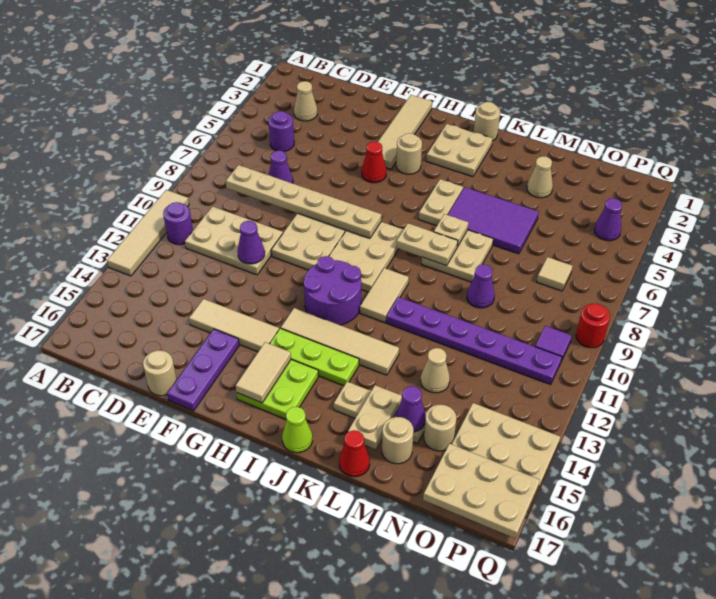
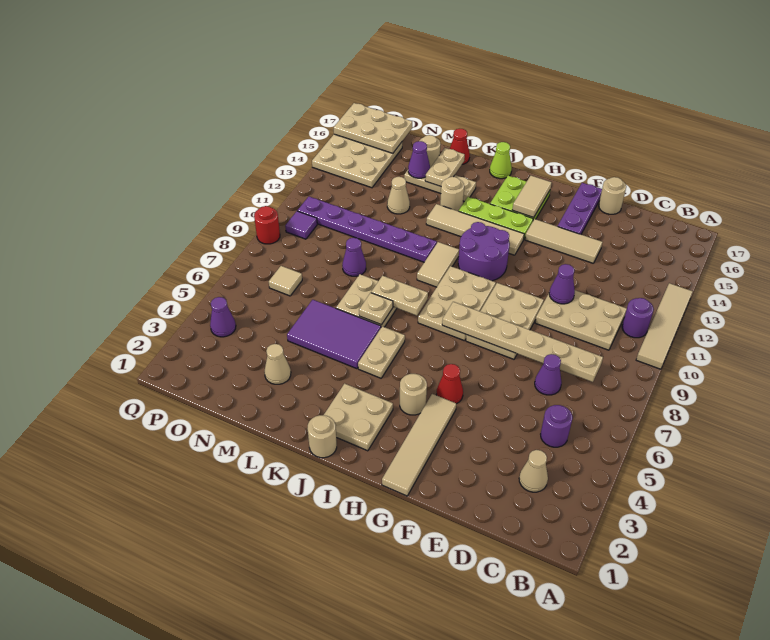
tan round brick N15 level 1 -> tan round brick K14 level 1

